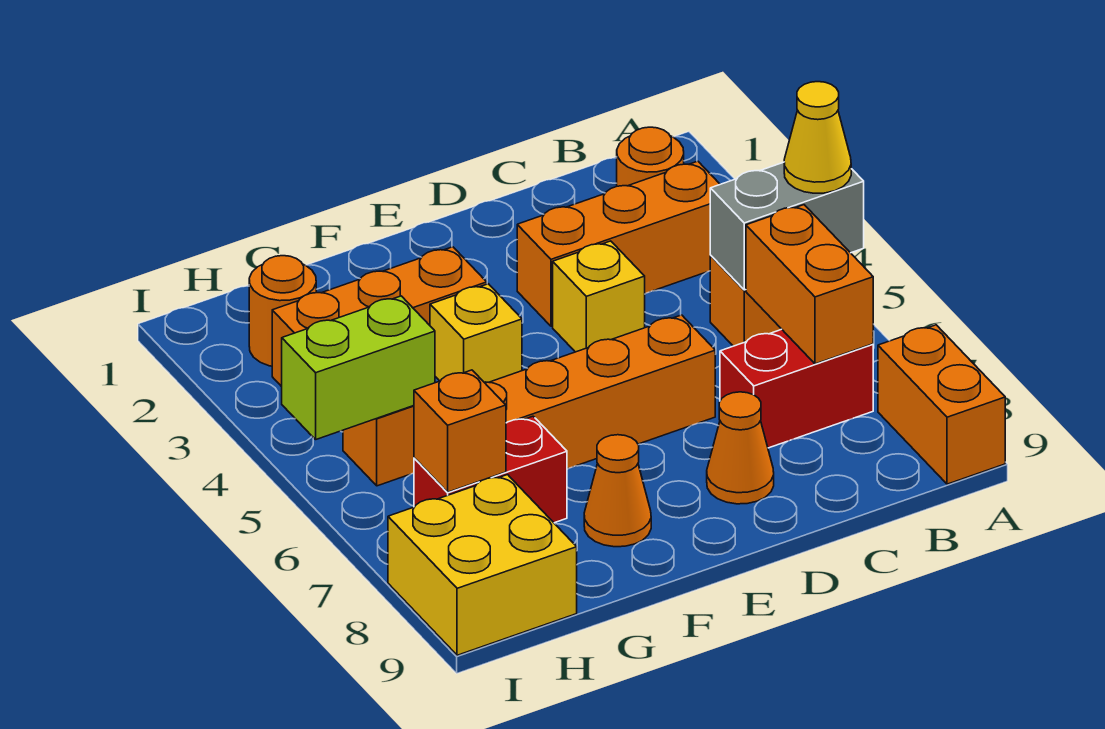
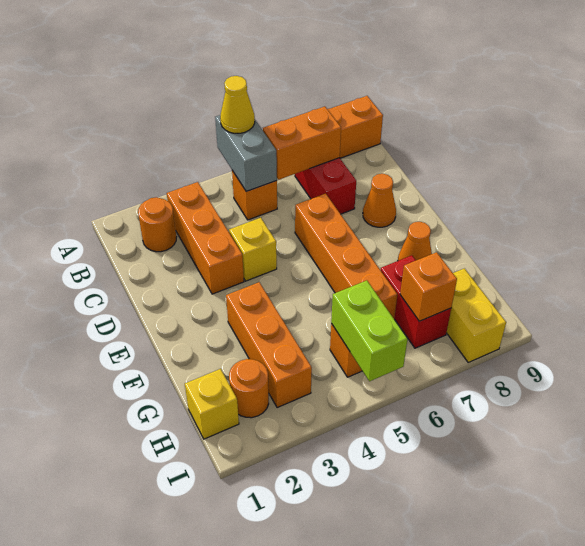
yellow brick F4 level 1 -> yellow brick H1 level 1
yellow brick H8:I9 level 1 -> yellow brick H8:I8 level 1

